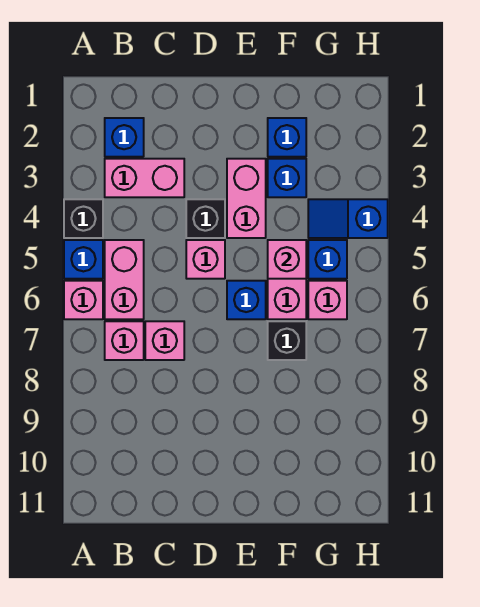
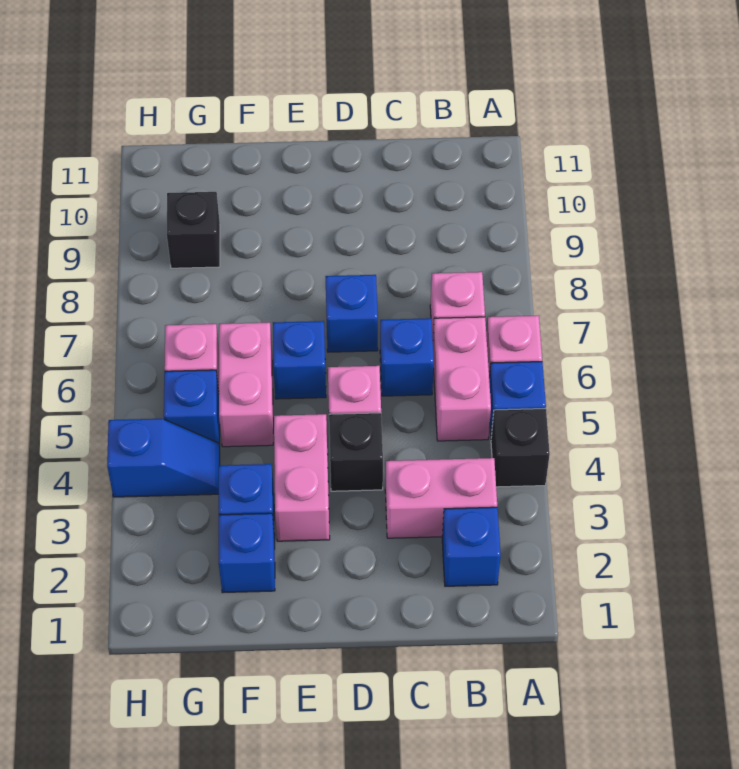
none -> blue brick C6 level 1
pink brick C7 level 1 -> none
none -> blue brick D7 level 1
pink brick F5 level 2 -> none
black brick F7 level 1 -> black brick G9 level 1

